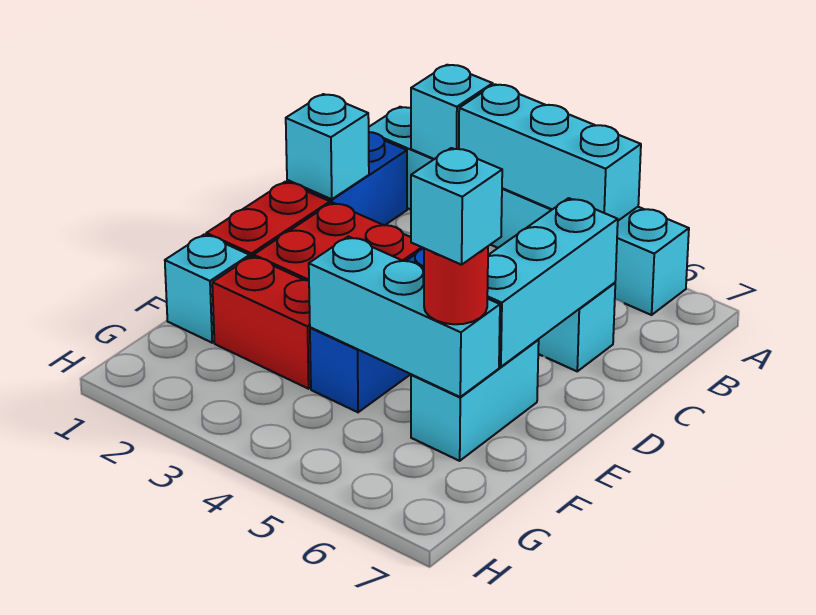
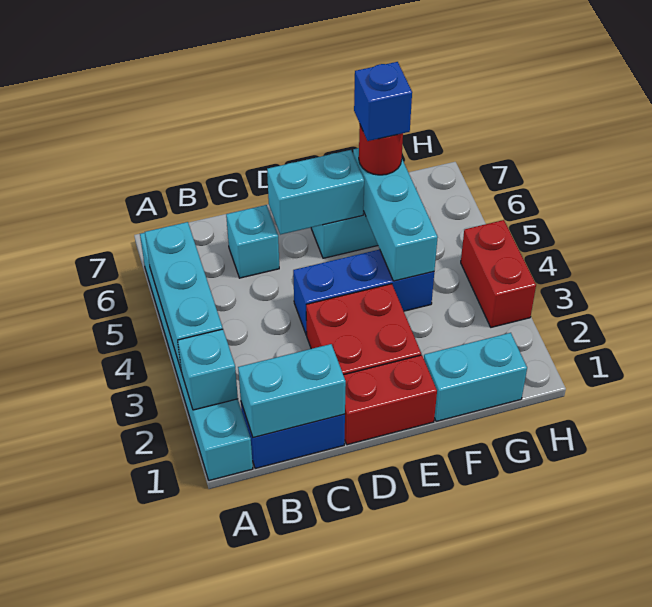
cyan brick C1 level 2 -> cyan brick B1:C1 level 2
cyan brick C6:E6 level 2 -> cyan brick D6:E6 level 2
cyan brick F1 level 1 -> cyan brick F1:G1 level 1
red brick F2:F3 level 1 -> red brick H3:H4 level 1
cyan brick F6 level 4 -> blue brick F6 level 4

